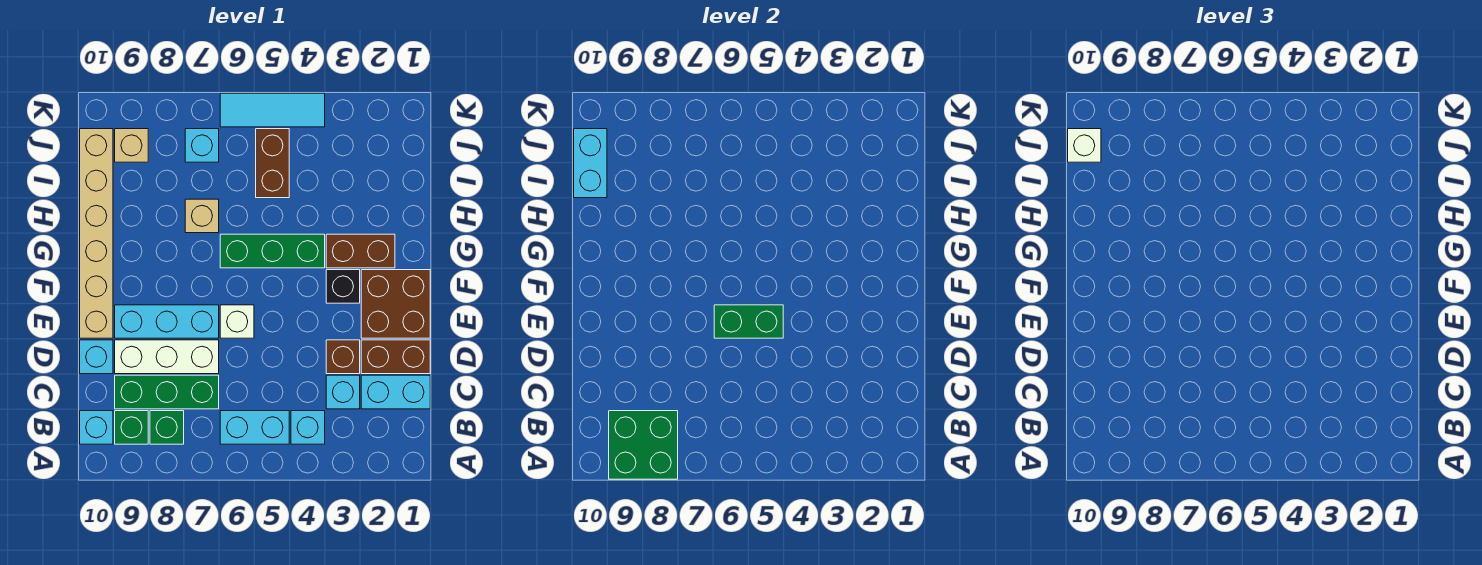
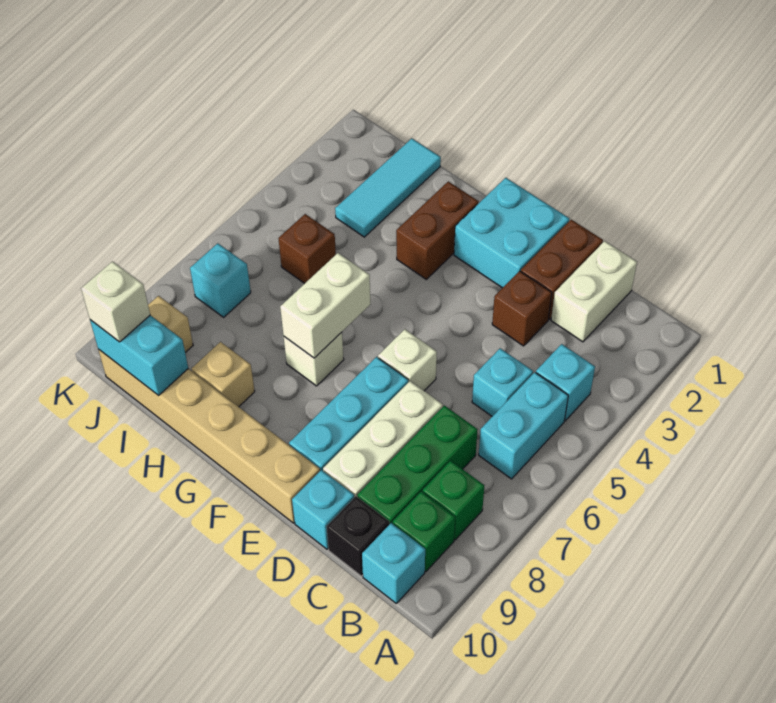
green brick A8:B9 level 2 -> none
cyan brick C1:C2 level 1 -> white brick C1:C2 level 1
cyan brick C3 level 1 -> cyan brick C5 level 1
brown brick E1:F2 level 1 -> cyan brick E1:F2 level 1
green brick E5:E6 level 2 -> none
black brick F3 level 1 -> black brick C10 level 1
green brick G4:G6 level 1 -> none
none -> white brick G6:G7 level 2
none -> white brick G7 level 1
tan brick H7 level 1 -> tan brick H9 level 1
brown brick I5:J5 level 1 -> brown brick I5 level 1
cyan tile K4:K6 level 1 -> cyan tile I1:I3 level 1

